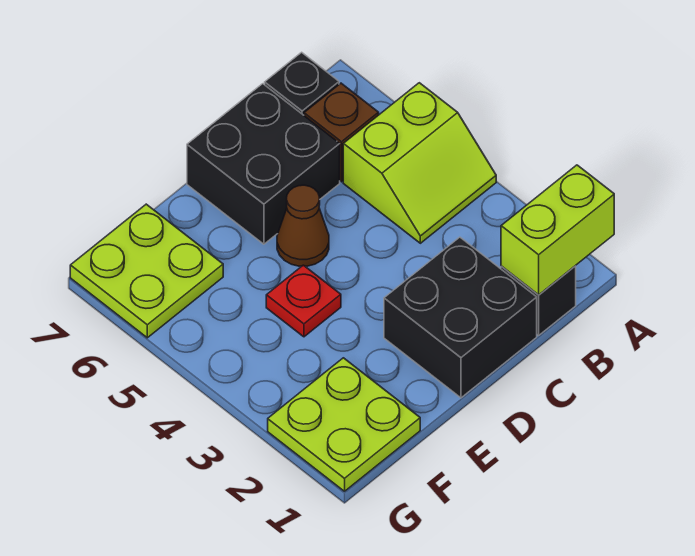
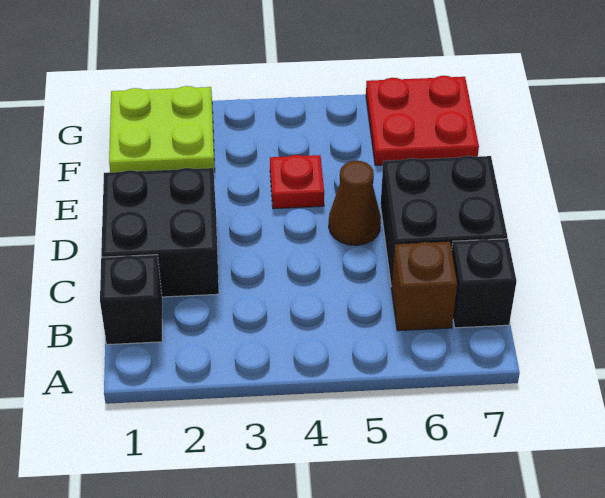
lime brick A1:B1 level 2 -> none
lime slope A4:B5 level 1 top 5 -> none
lime plate F6:G7 level 1 -> red plate F6:G7 level 1

